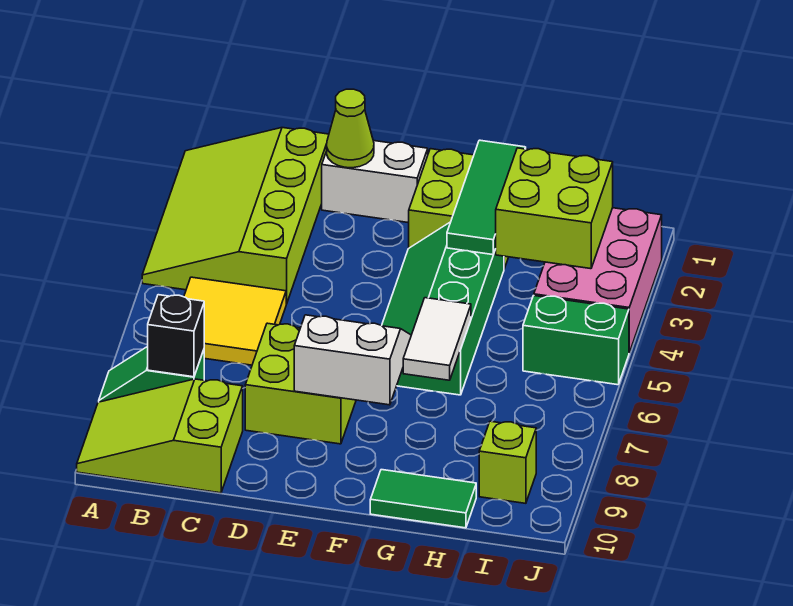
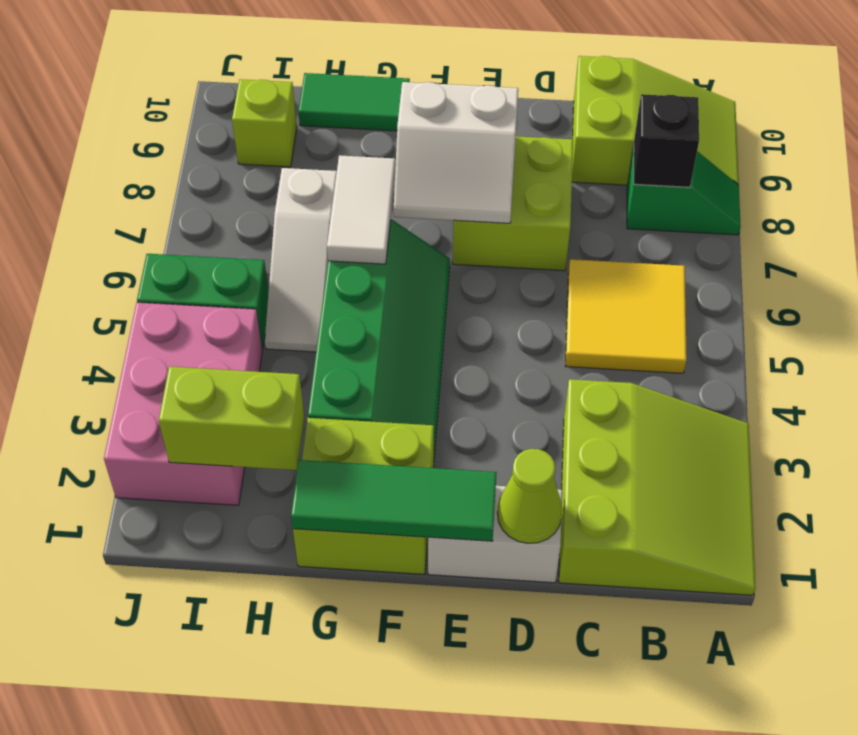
lime slope A1:C4 level 1 top C -> lime slope A1:C3 level 1 top C
green tile G1:G3 level 2 -> green tile E1:G1 level 2
lime brick H2:I3 level 2 -> lime brick H2:I2 level 2
none -> white slope H5:H7 level 1 top 7

